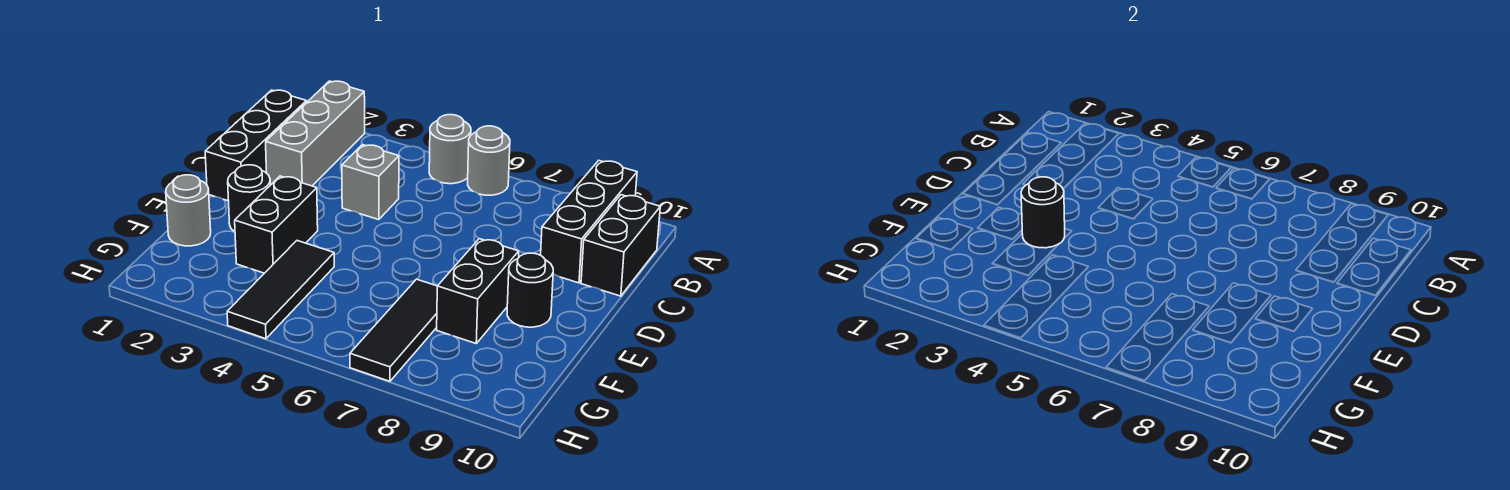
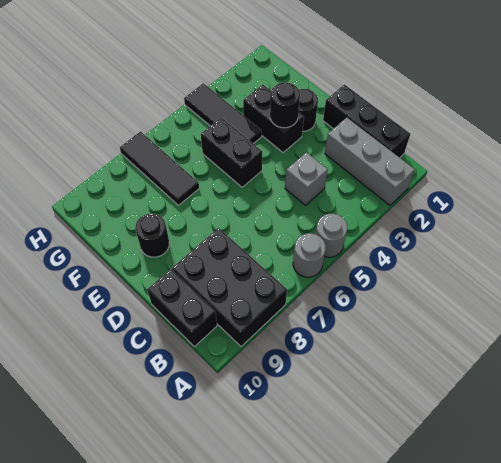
black brick A9:C9 level 1 -> black brick A8:C9 level 1
black brick E8:F8 level 1 -> black brick E5:F5 level 1
grey round brick F1 level 1 -> none

